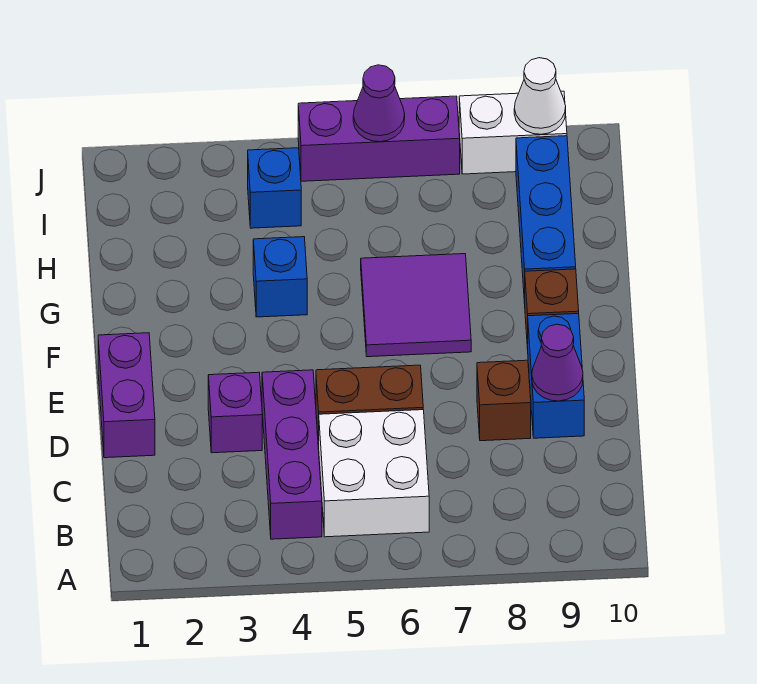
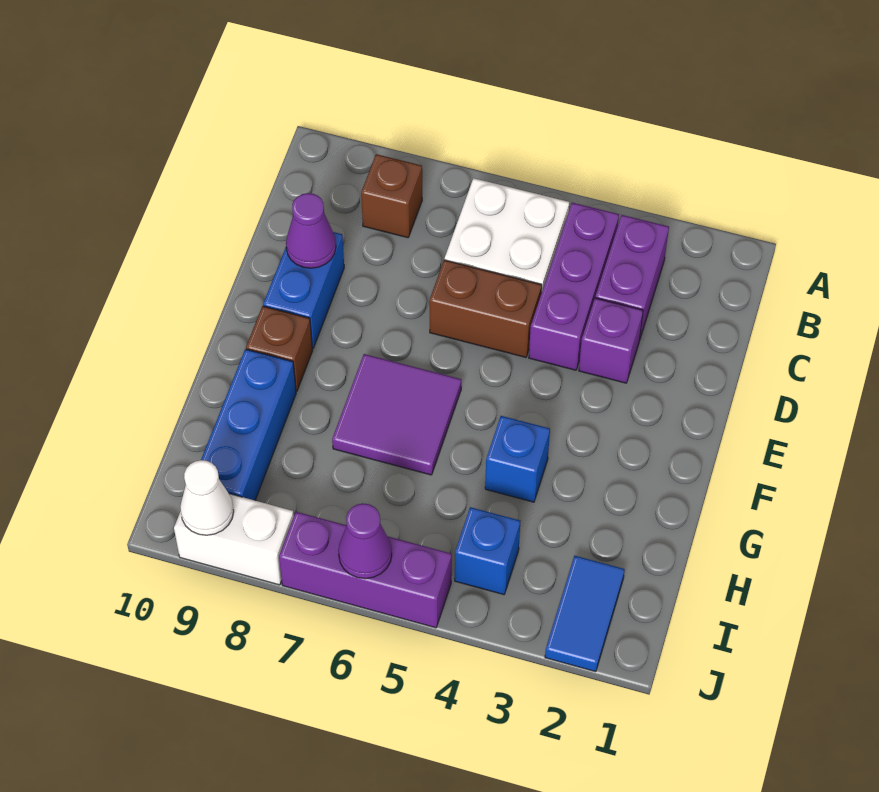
purple brick D1:E1 level 1 -> purple brick B3:C3 level 1
brown brick D8 level 1 -> brown brick B8 level 1
none -> blue tile I2:J2 level 1

